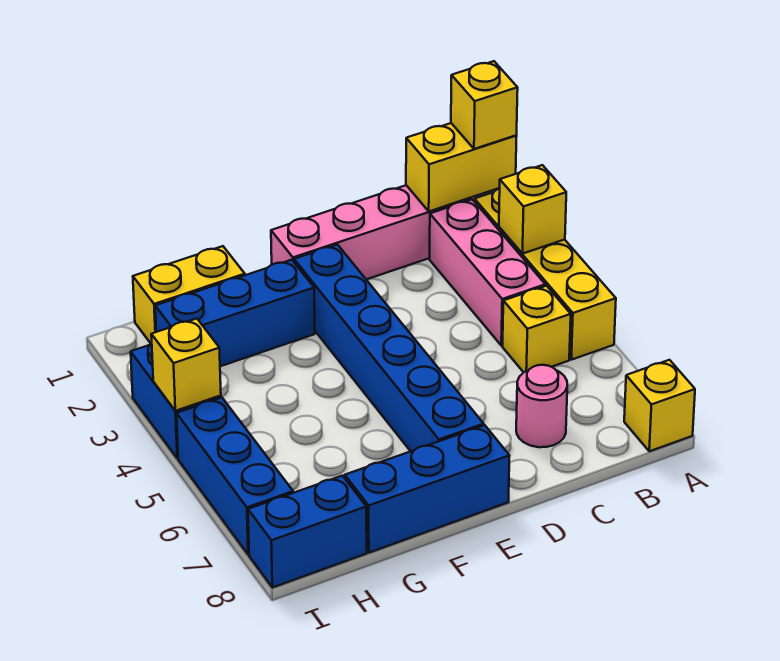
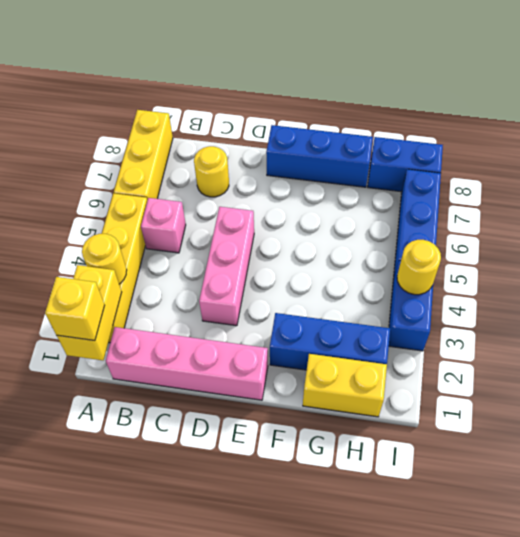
yellow brick A1:B1 level 2 -> yellow brick A1:A2 level 2
yellow brick A3 level 2 -> yellow round brick A3 level 2
yellow brick A8 level 1 -> yellow brick A6:A8 level 1
pink brick B2:B4 level 1 -> pink brick D3:D5 level 1
yellow brick B5 level 1 -> pink brick B5 level 1
pink round brick C7 level 1 -> yellow round brick C7 level 1
blue brick E2:E7 level 1 -> none
yellow brick I4 level 2 -> yellow round brick I4 level 2

